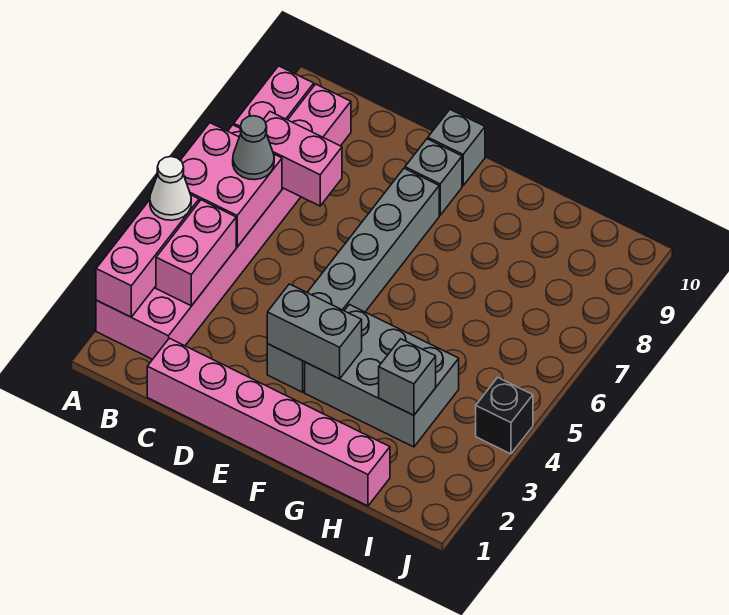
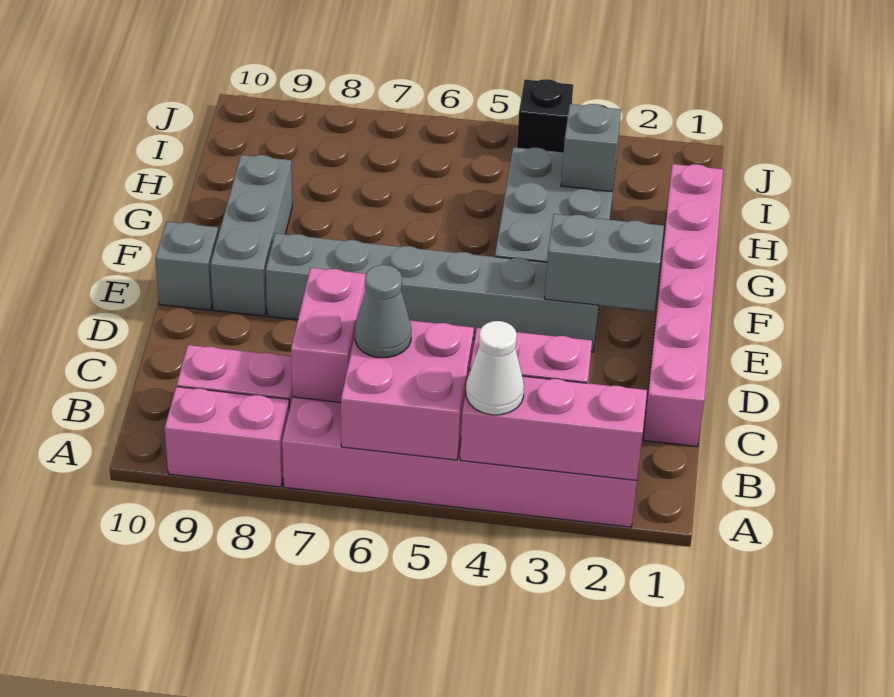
grey brick E3:F3 level 2 -> grey brick E2:E3 level 2
grey brick E9 level 1 -> grey brick E9:G9 level 1

